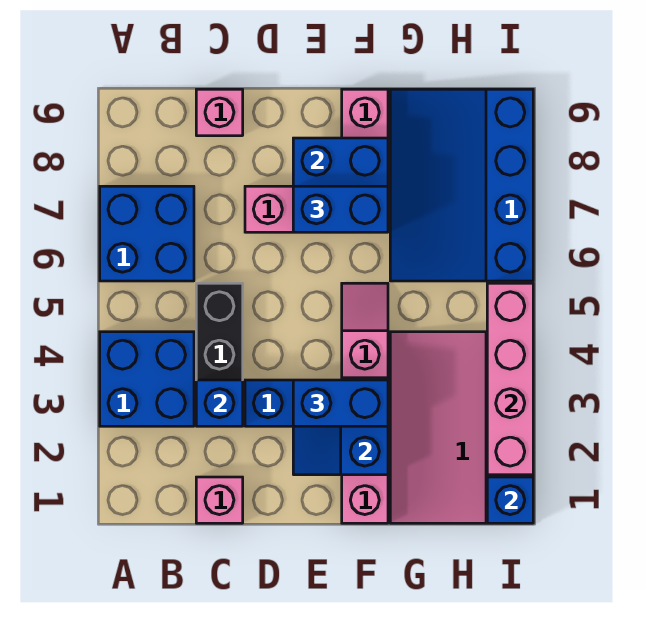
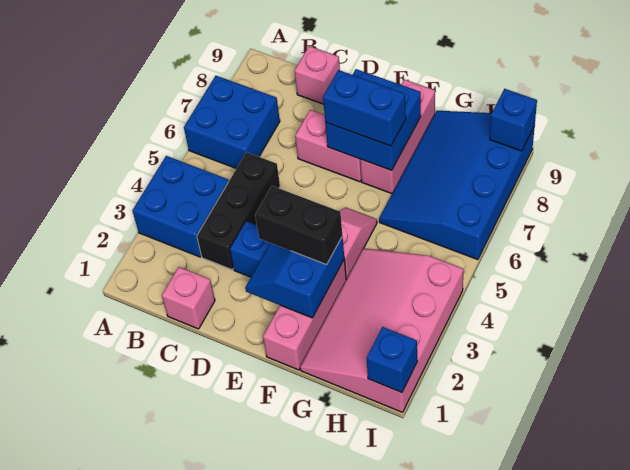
blue brick C3 level 2 -> blue brick I9 level 2
blue brick E3:F3 level 3 -> black brick E3:F3 level 3
pink brick I2:I5 level 2 -> none

